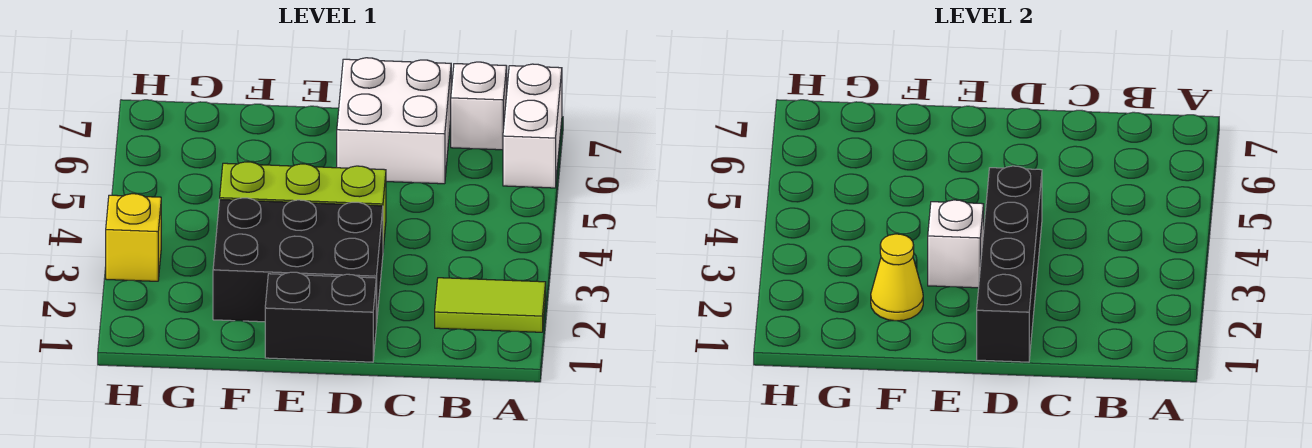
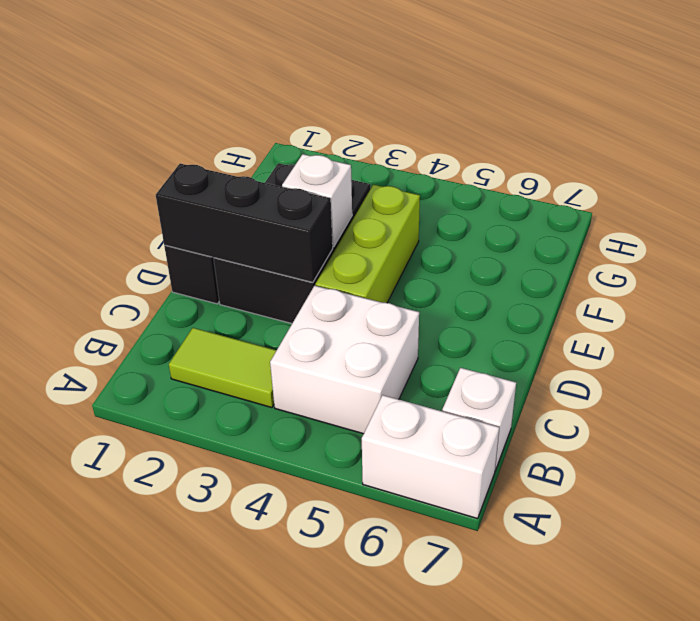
lime tile A2:B2 level 1 -> lime tile B2:B3 level 1
white brick C6:D7 level 1 -> white brick B4:C5 level 1
black brick D1:D4 level 2 -> black brick D1:D3 level 2
yellow cone F2 level 2 -> none
yellow brick H3 level 1 -> none

